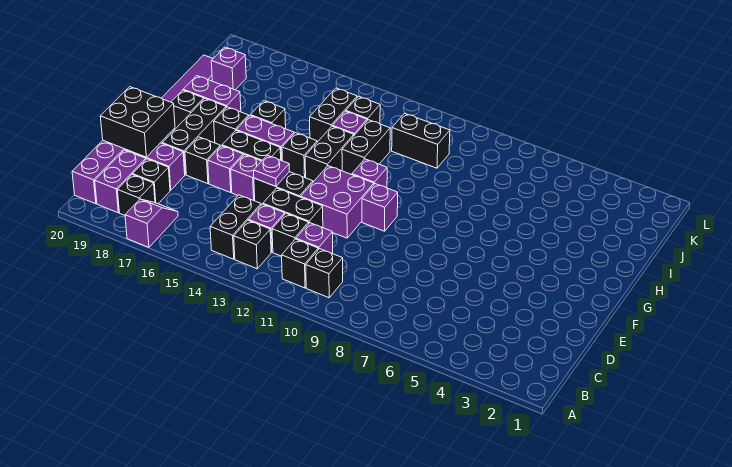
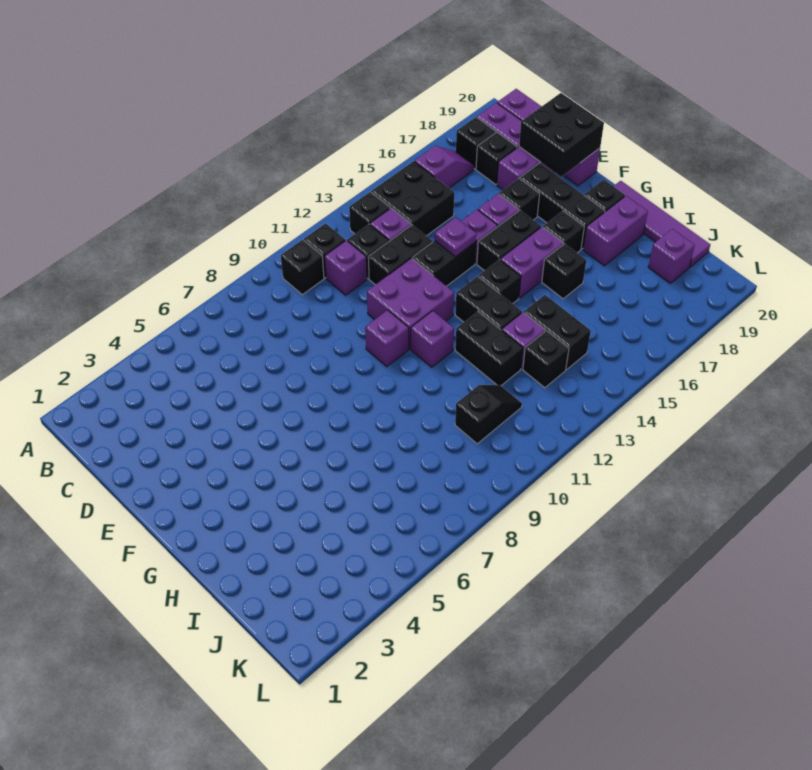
purple slope A17:B17 level 1 top A -> purple slope B16:B17 level 1 top 16
black brick B14:C14 level 1 -> black brick B14:C15 level 1
black brick J10:J11 level 1 -> black slope J10:J11 level 1 top 10

